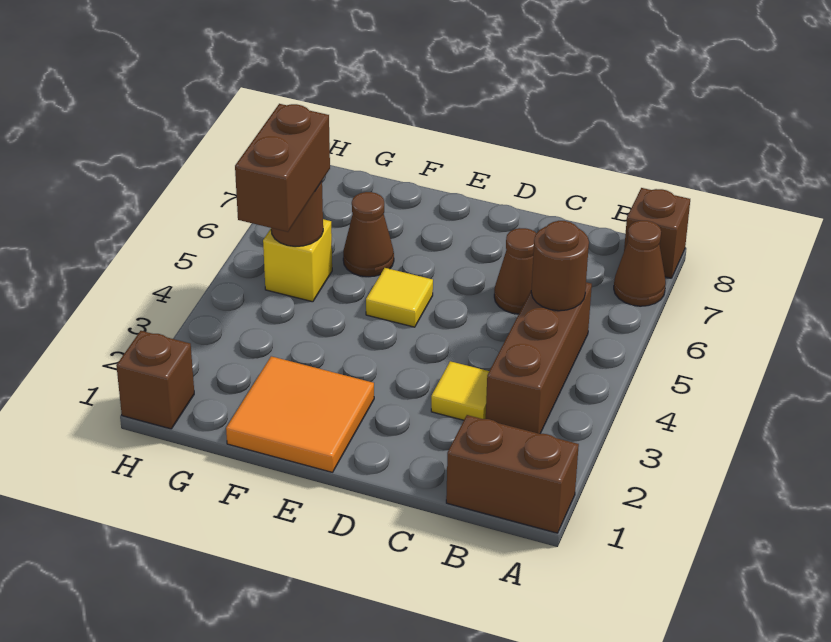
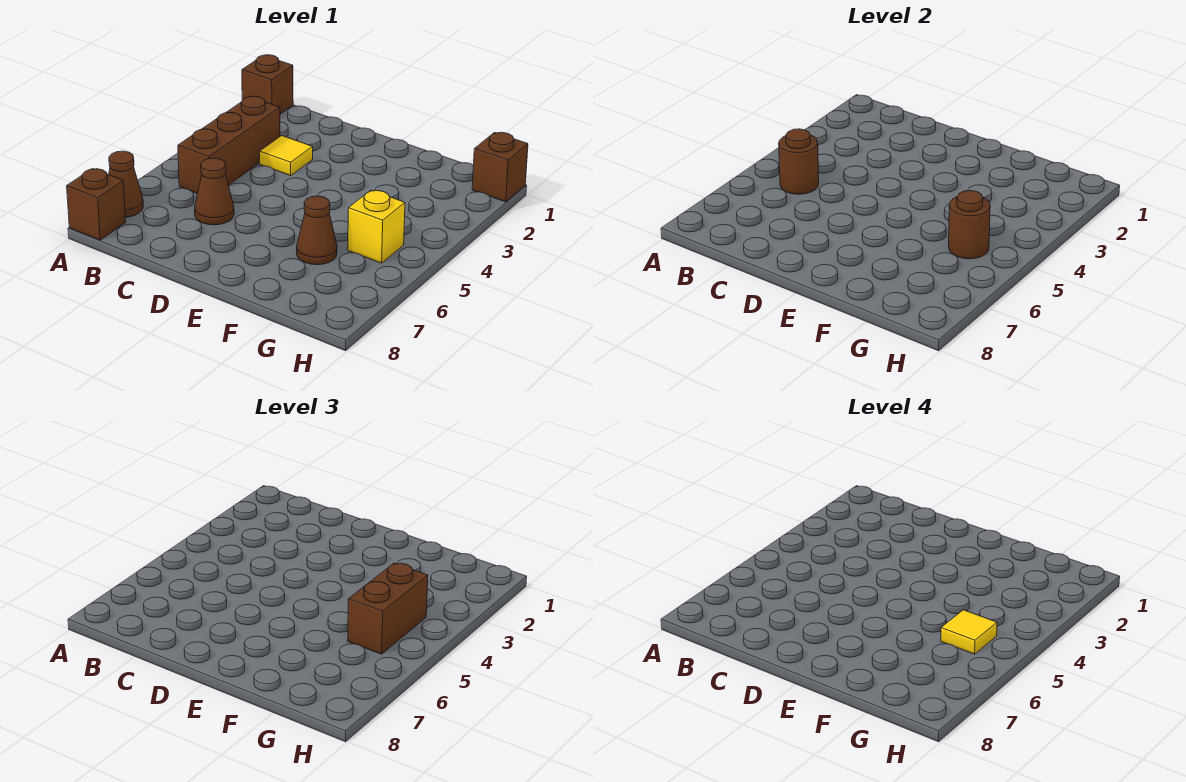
brown brick A1:B1 level 1 -> brown brick A1 level 1
orange tile E1:F2 level 1 -> none
yellow tile E5 level 1 -> yellow tile G5 level 4

